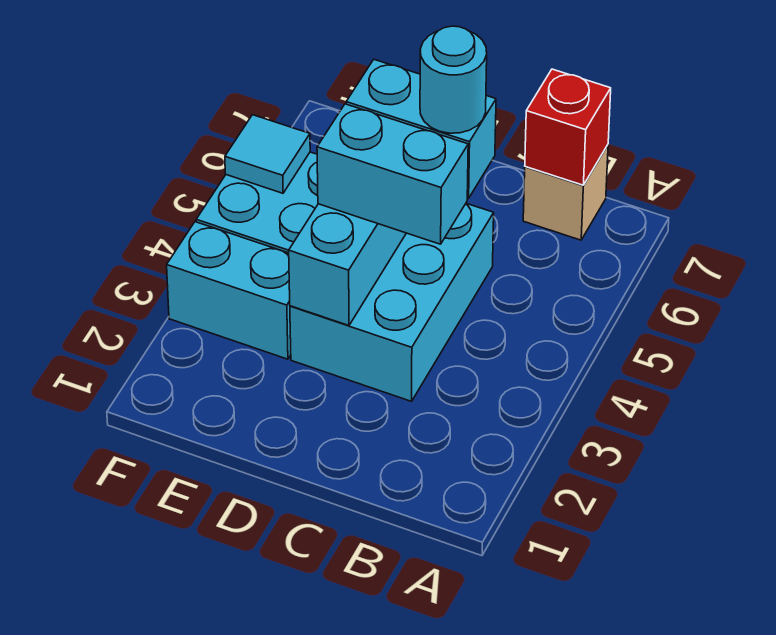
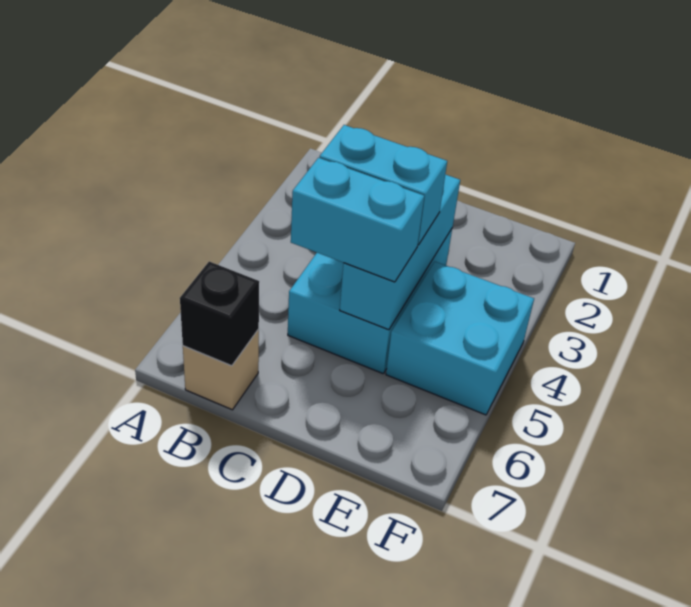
red brick B7 level 2 -> black brick B7 level 2
cyan round brick C5 level 4 -> none
cyan brick E3:F3 level 1 -> none
cyan tile F5 level 2 -> none

